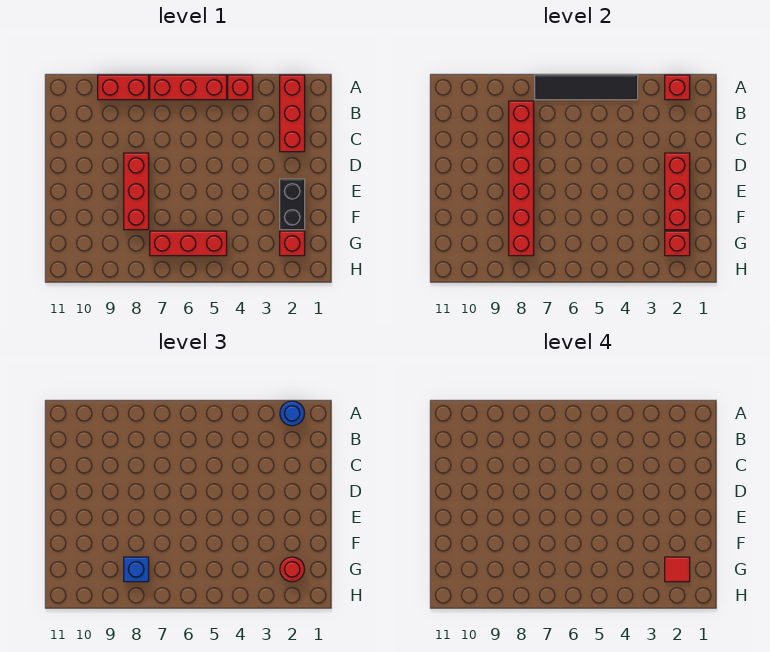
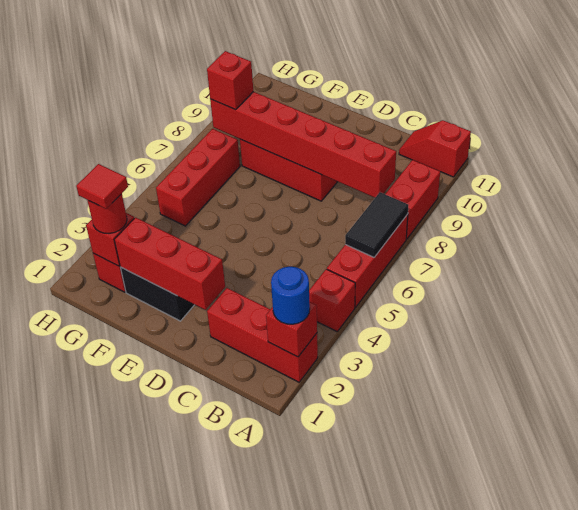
black tile A4:A7 level 2 -> black tile A6:A7 level 2
none -> red slope A11:B11 level 1 top A
blue brick G8 level 3 -> red brick G8 level 3

